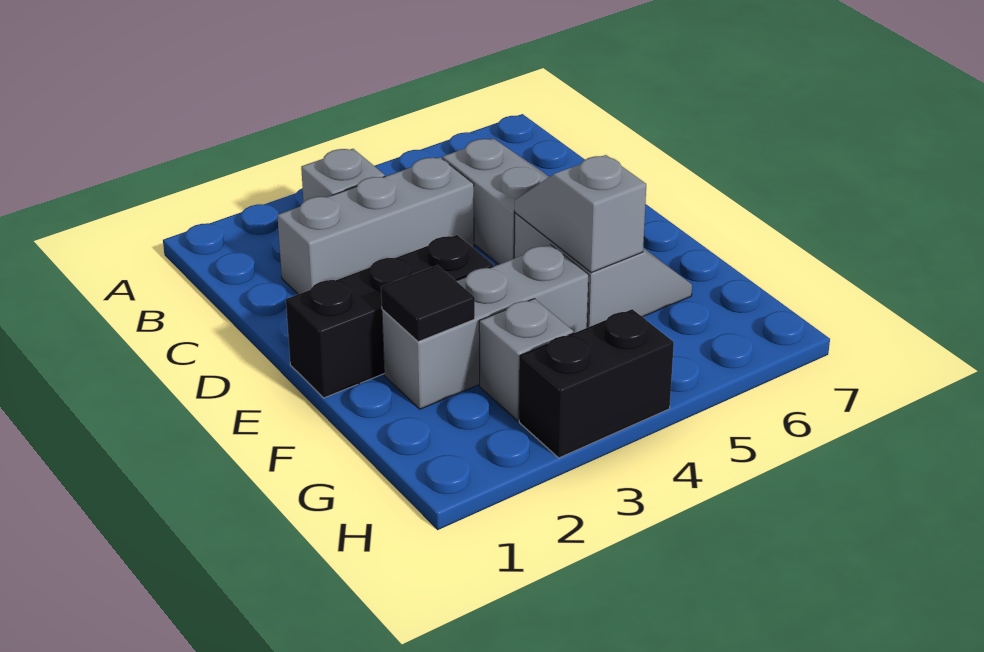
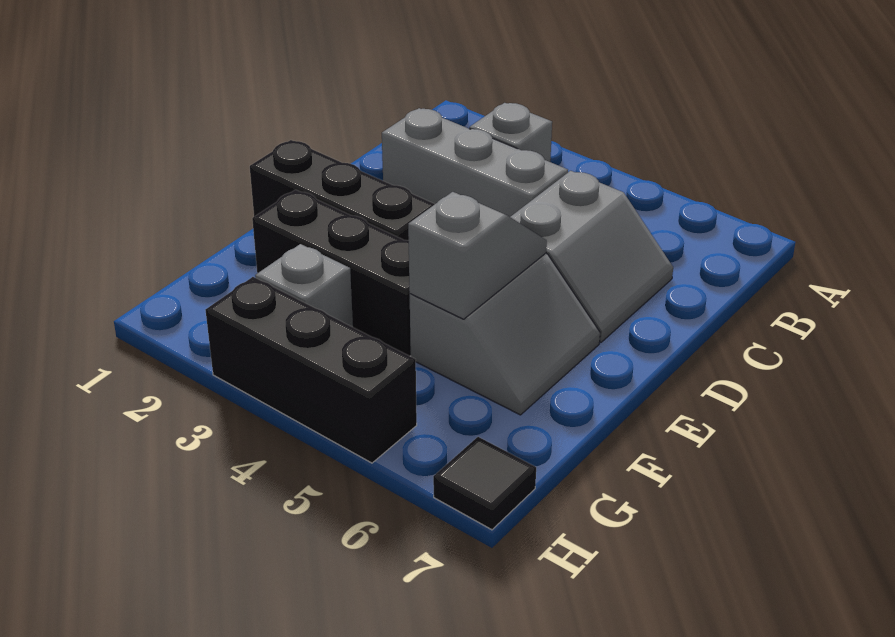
grey brick F2:F4 level 1 -> black brick F2:F4 level 1
black tile F2 level 2 -> black tile H7 level 1
black brick H3:H4 level 1 -> black brick H3:H5 level 1

